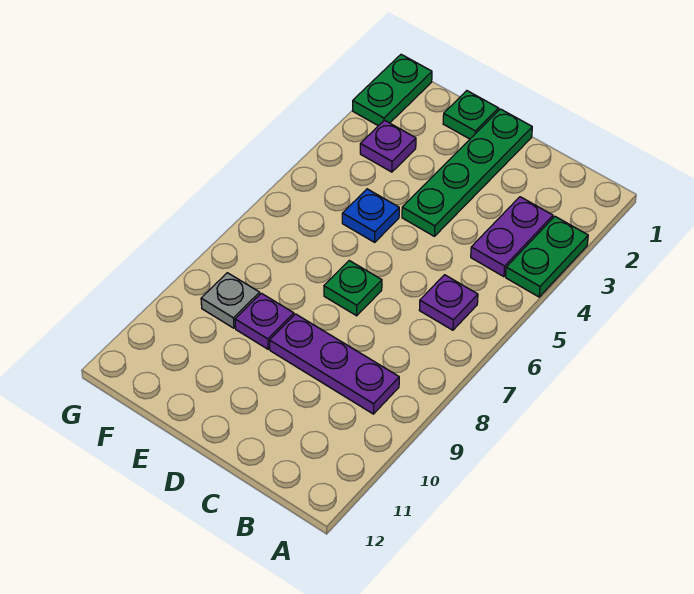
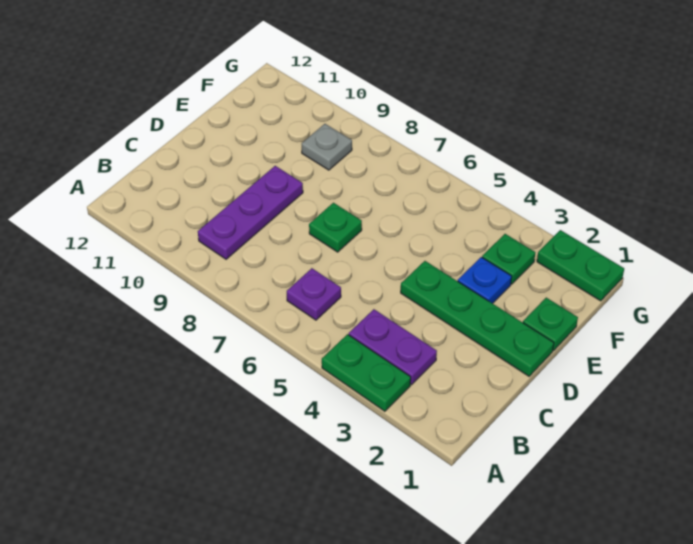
blue plate E5 level 1 -> blue plate E3 level 1
purple plate E9 level 1 -> none
purple plate F3 level 1 -> green plate F3 level 1

